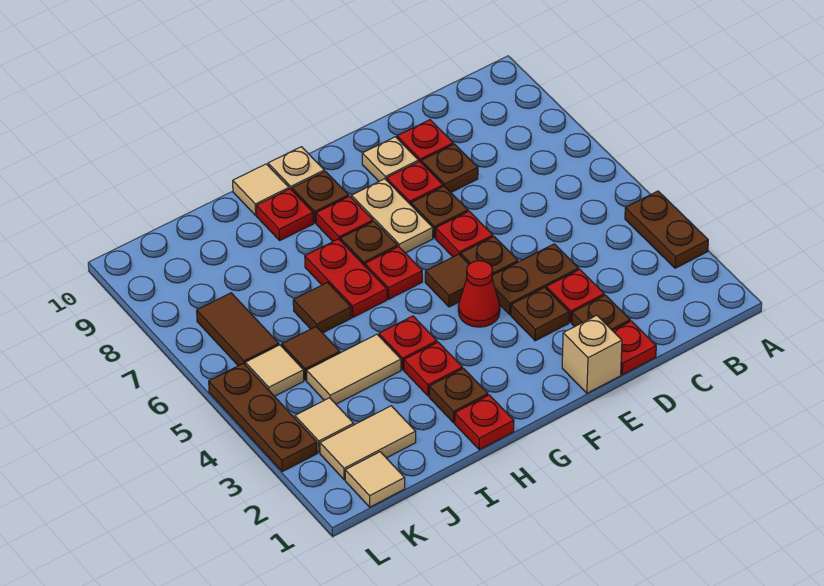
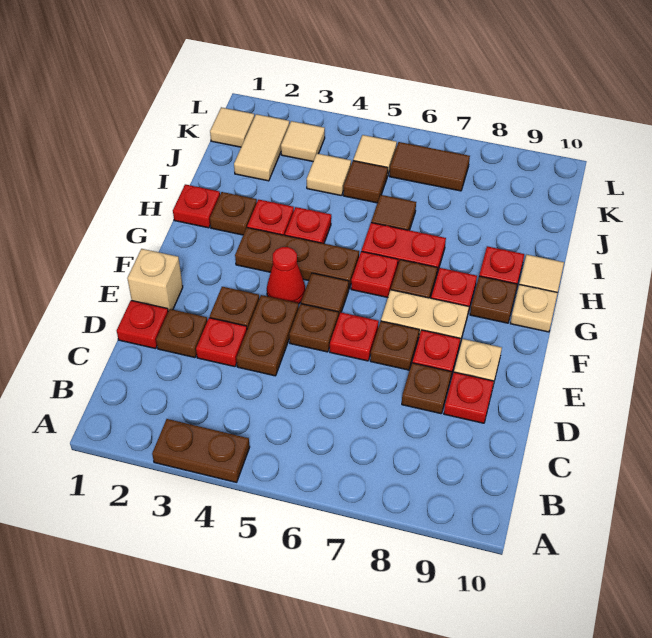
tan tile I4:J4 level 1 -> tan tile J4 level 1
brown plate L3:L5 level 1 -> brown plate G3:G5 level 1

